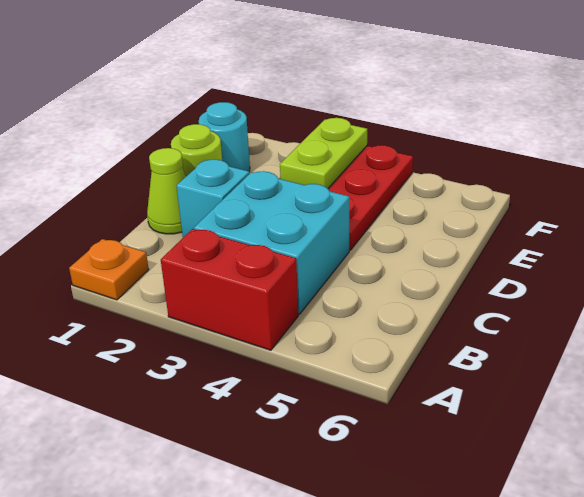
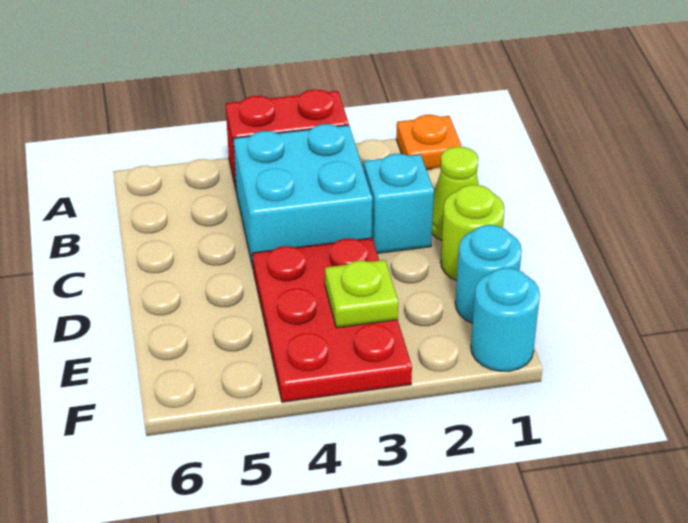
lime plate E3:F3 level 2 -> lime plate E3 level 2
none -> cyan round brick F1 level 1

